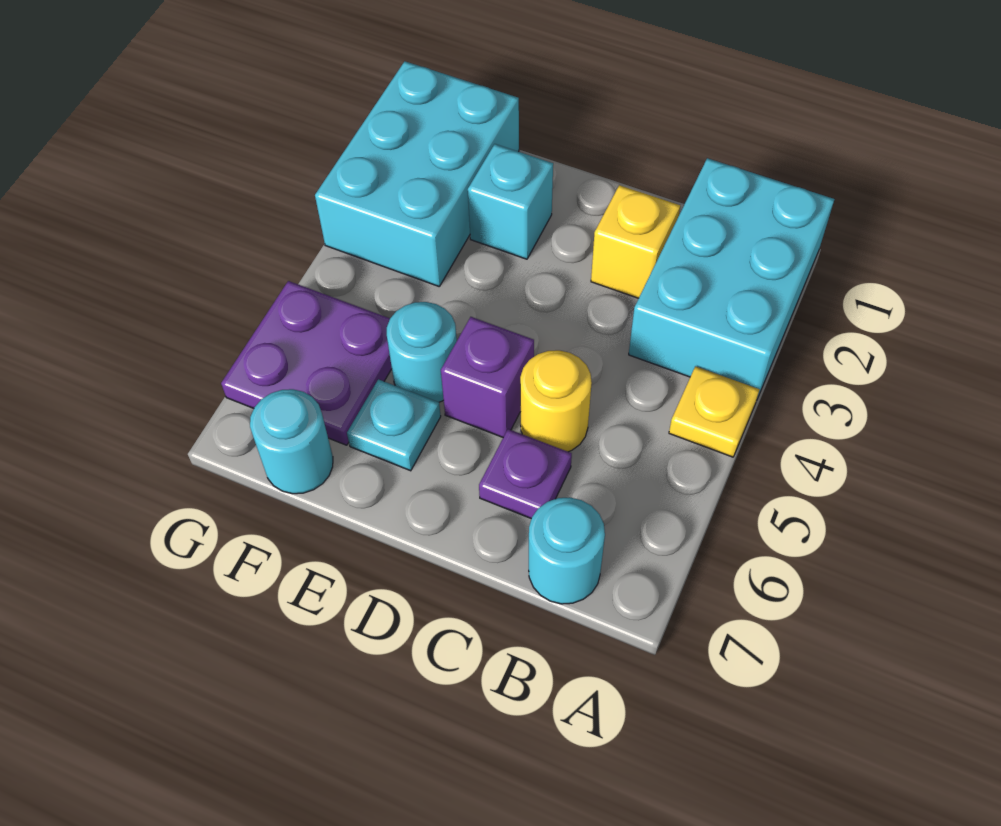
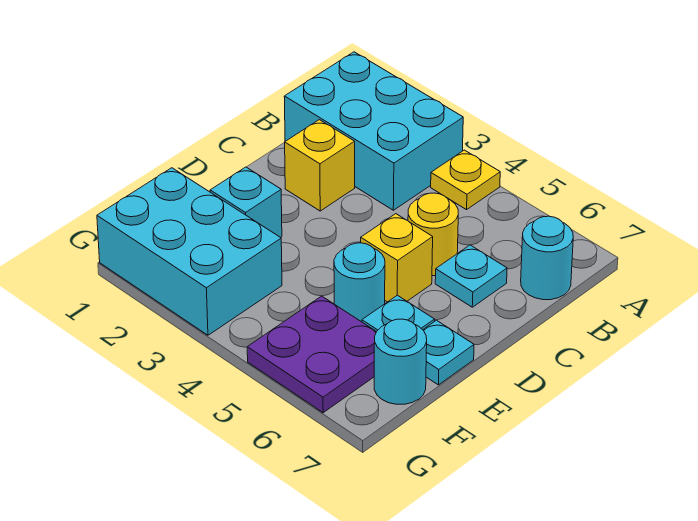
purple plate C6 level 1 -> cyan plate C6 level 1
purple brick D5 level 1 -> yellow brick D5 level 1
none -> cyan plate E7 level 1

